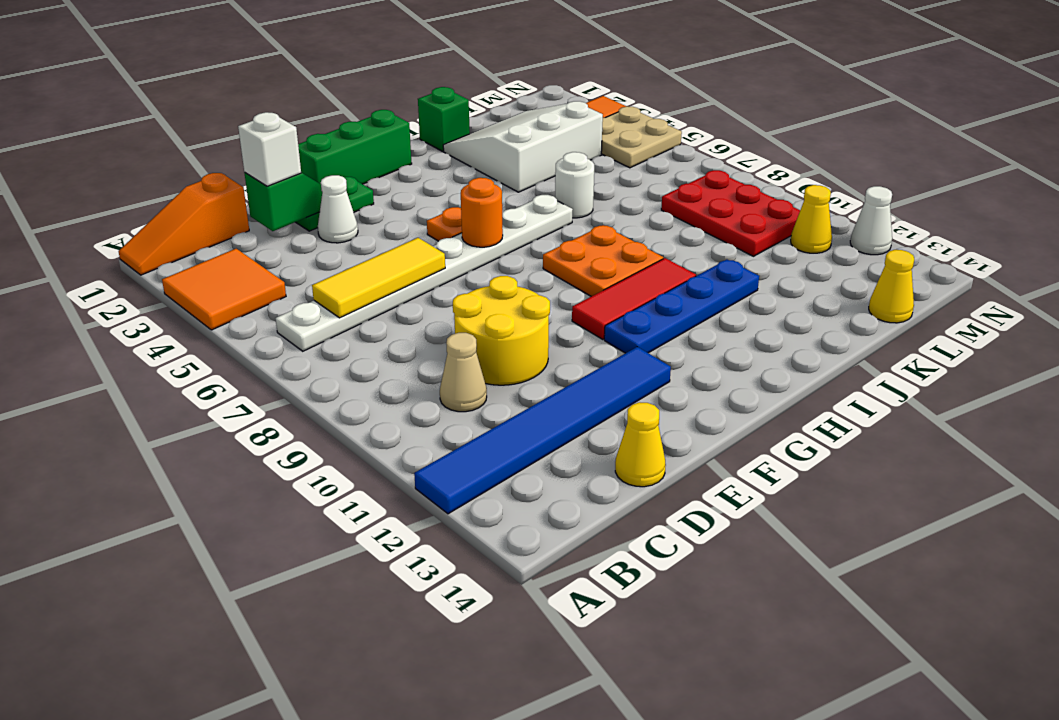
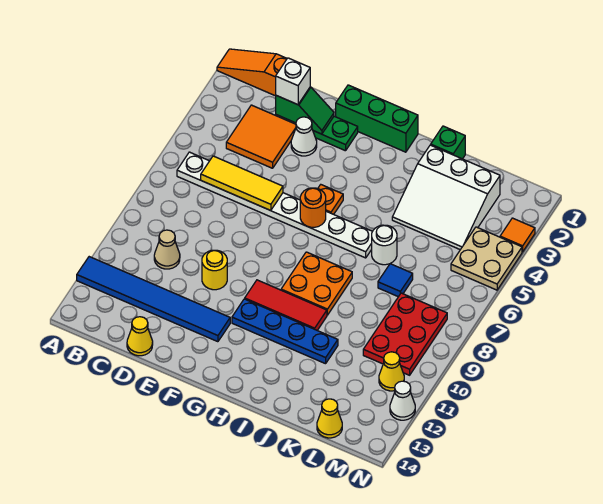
orange tile A3:B4 level 1 -> orange tile C3:D4 level 1
yellow round brick D9:E10 level 1 -> yellow round brick E10 level 1
white slope J2:L4 level 1 top 4 -> white slope J2:L4 level 1 top 2
none -> blue tile K7 level 1

